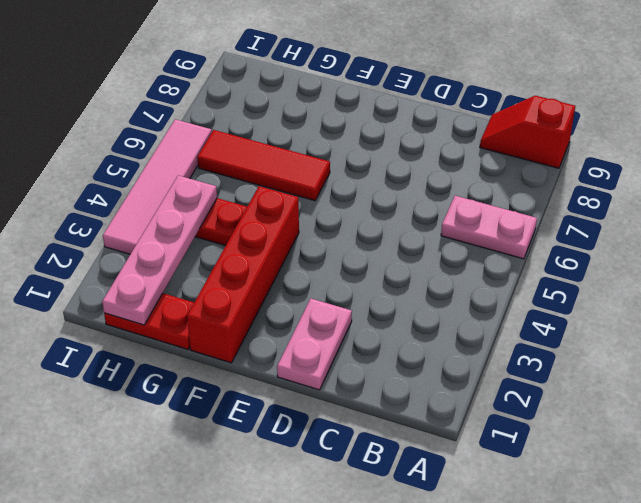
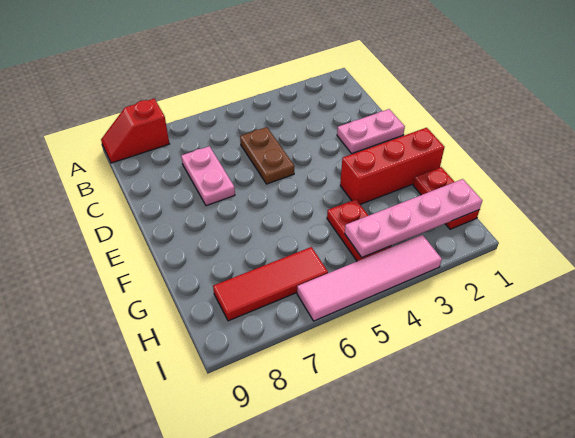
pink plate A6:B6 level 1 -> pink plate C7:D7 level 1
red slope A9:B9 level 1 top A -> red slope A8:A9 level 1 top 8
none -> brown plate C5:D5 level 1
red brick F1:F4 level 1 -> red brick F1:F3 level 1
red tile F6:H6 level 1 -> red tile H6:H8 level 1

